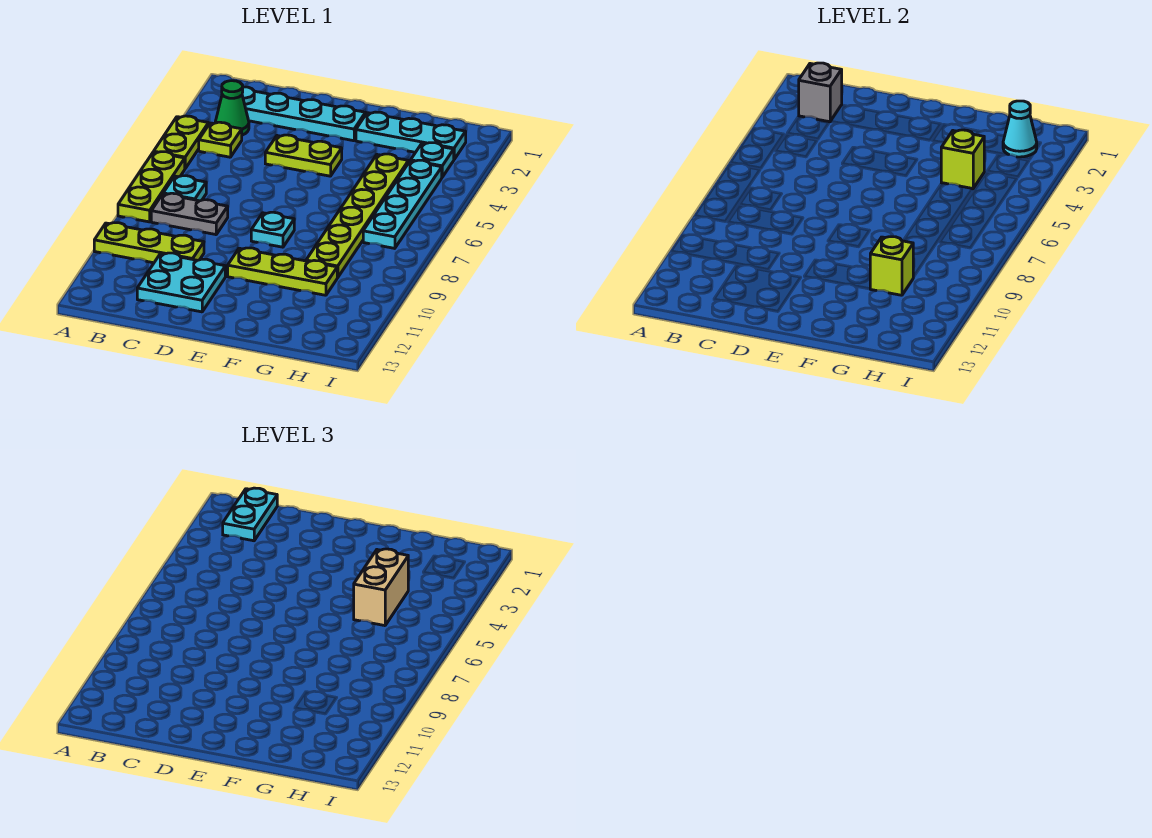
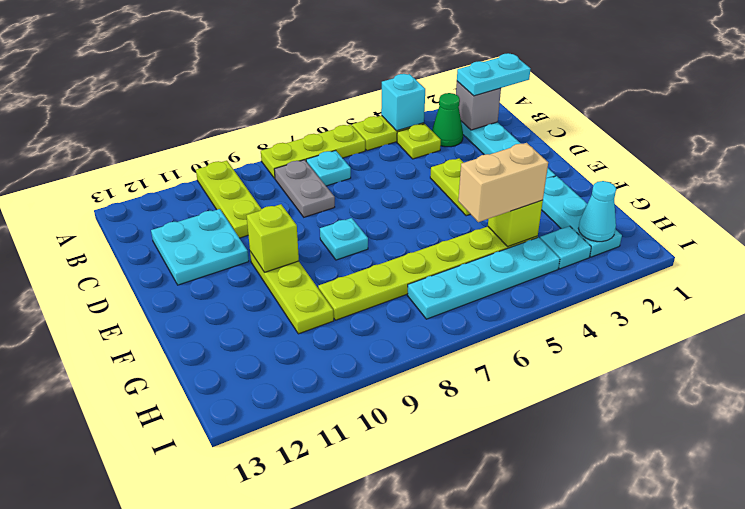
none -> cyan brick A4 level 2
lime brick G10 level 2 -> lime brick E10 level 2

